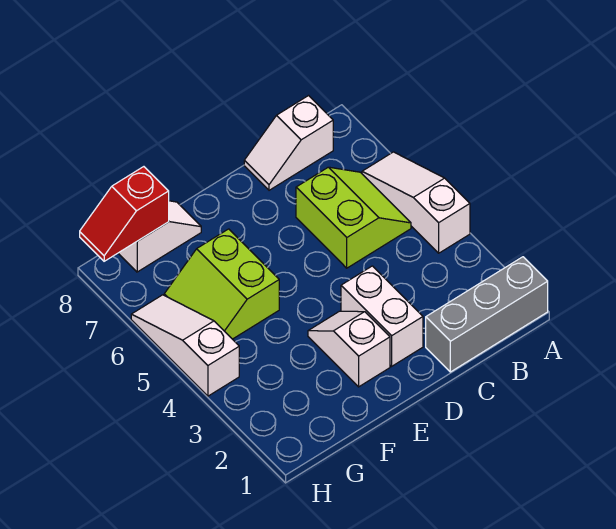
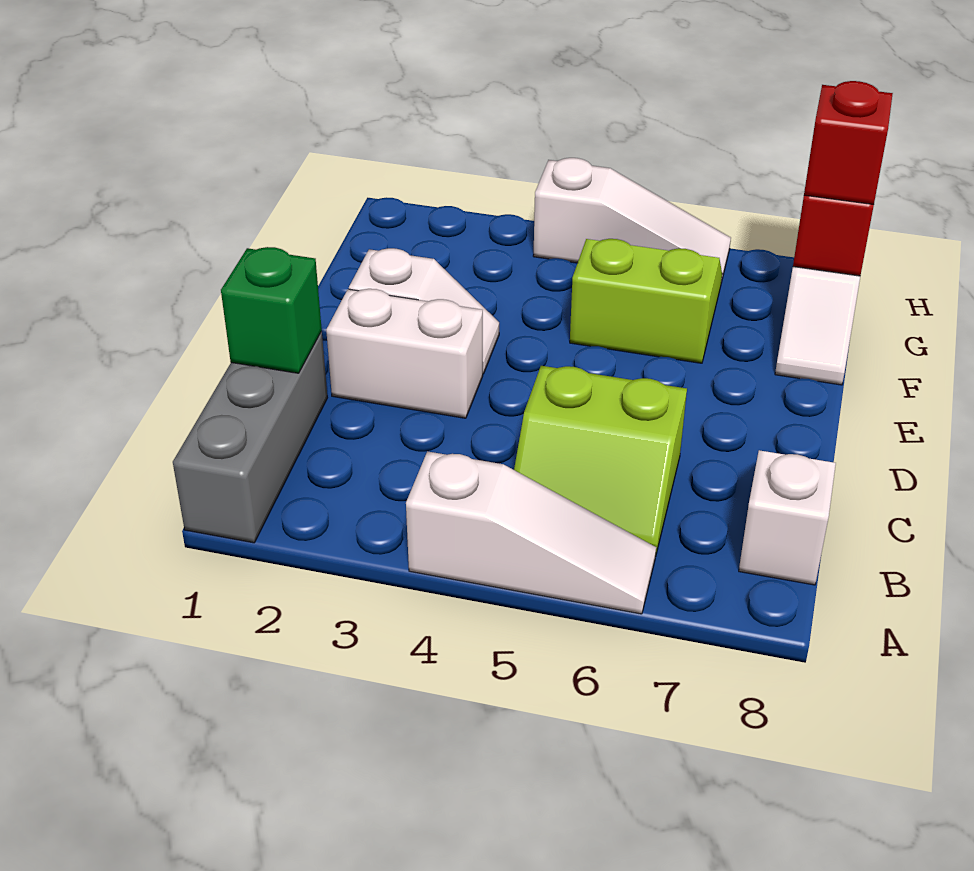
none -> green brick C1 level 2
none -> red brick G8 level 3

